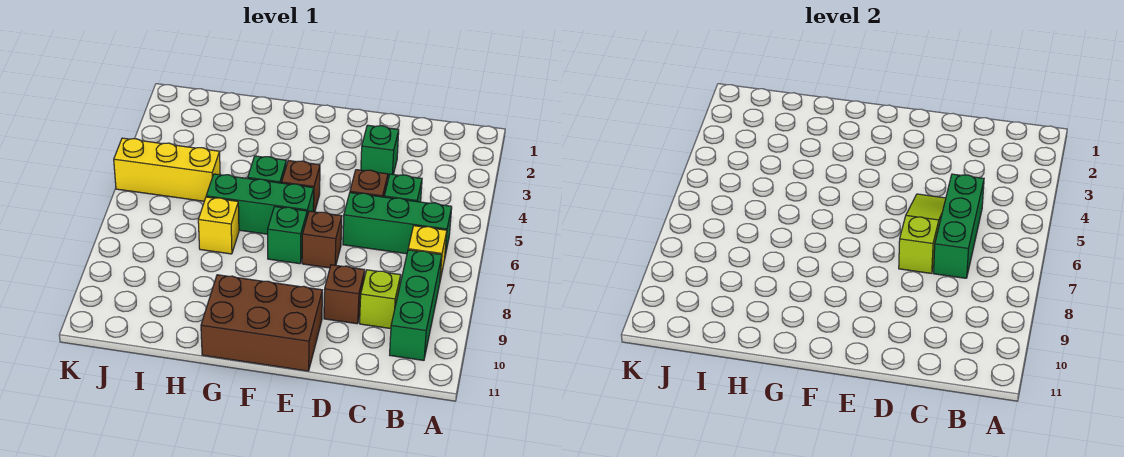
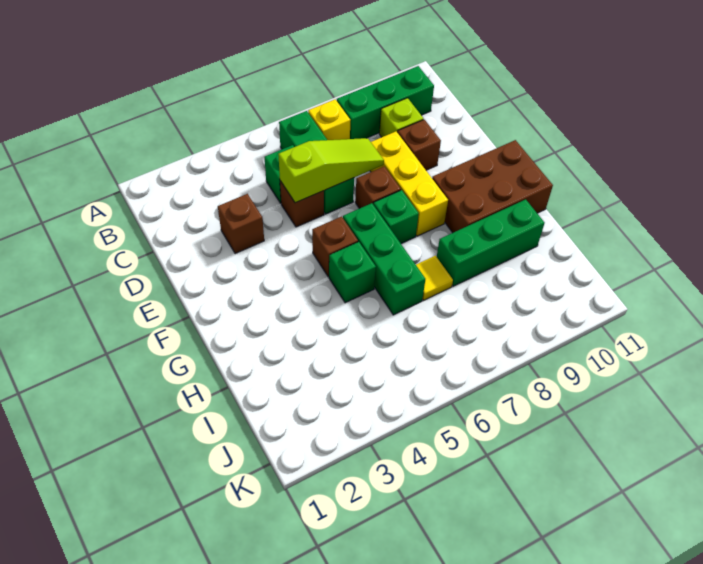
green brick C5:C7 level 2 -> green brick H8:H10 level 1
green brick D3 level 1 -> brown brick D3 level 1
lime slope D5:D7 level 2 top 7 -> lime slope D5:D7 level 2 top 5
brown brick E10:G11 level 1 -> brown brick F9:G11 level 1
yellow brick H7 level 1 -> yellow tile H7 level 1
yellow brick I5:K5 level 1 -> yellow brick D8:F8 level 1

